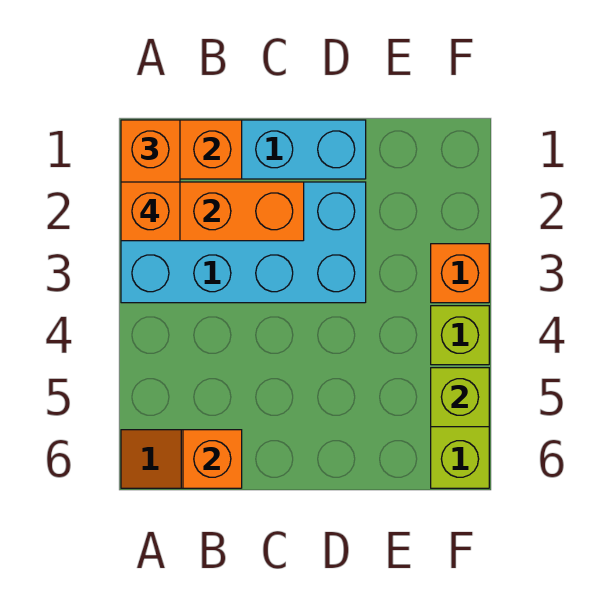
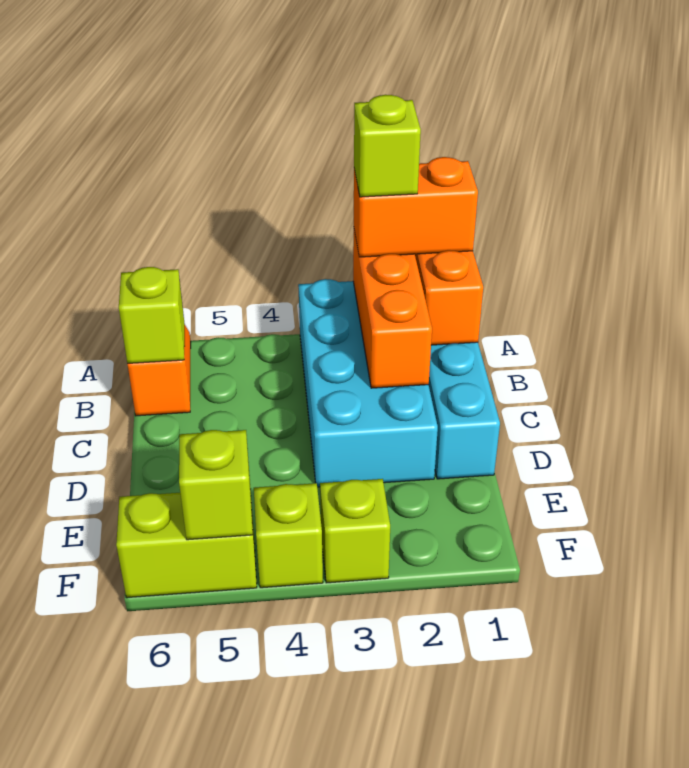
orange brick A2 level 4 -> lime brick A2 level 4
orange brick B6 level 2 -> lime brick B6 level 2
orange brick F3 level 1 -> lime brick F3 level 1

